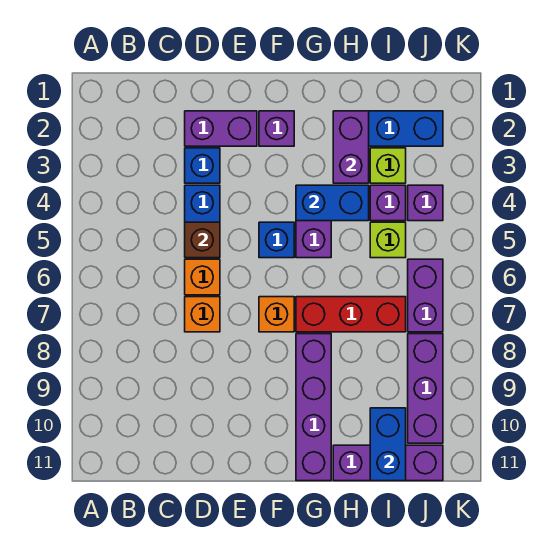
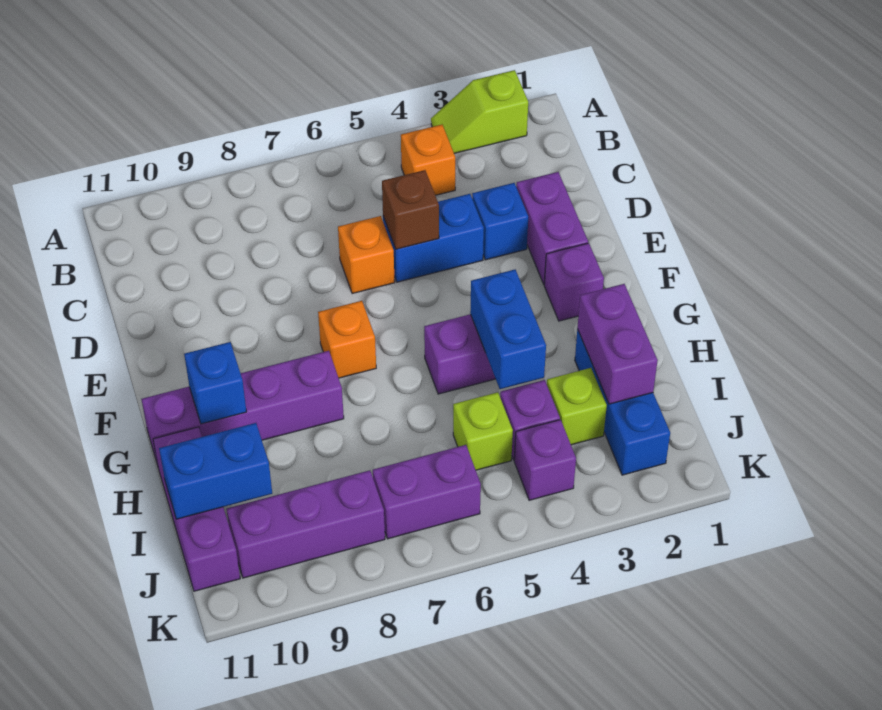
none -> lime slope A2:A3 level 1 top 2
orange brick D7 level 1 -> orange brick B4 level 1
blue brick F5 level 1 -> blue brick G10 level 2
red brick G7:I7 level 1 -> none
purple brick H2:H3 level 2 -> purple brick H2:I2 level 2

